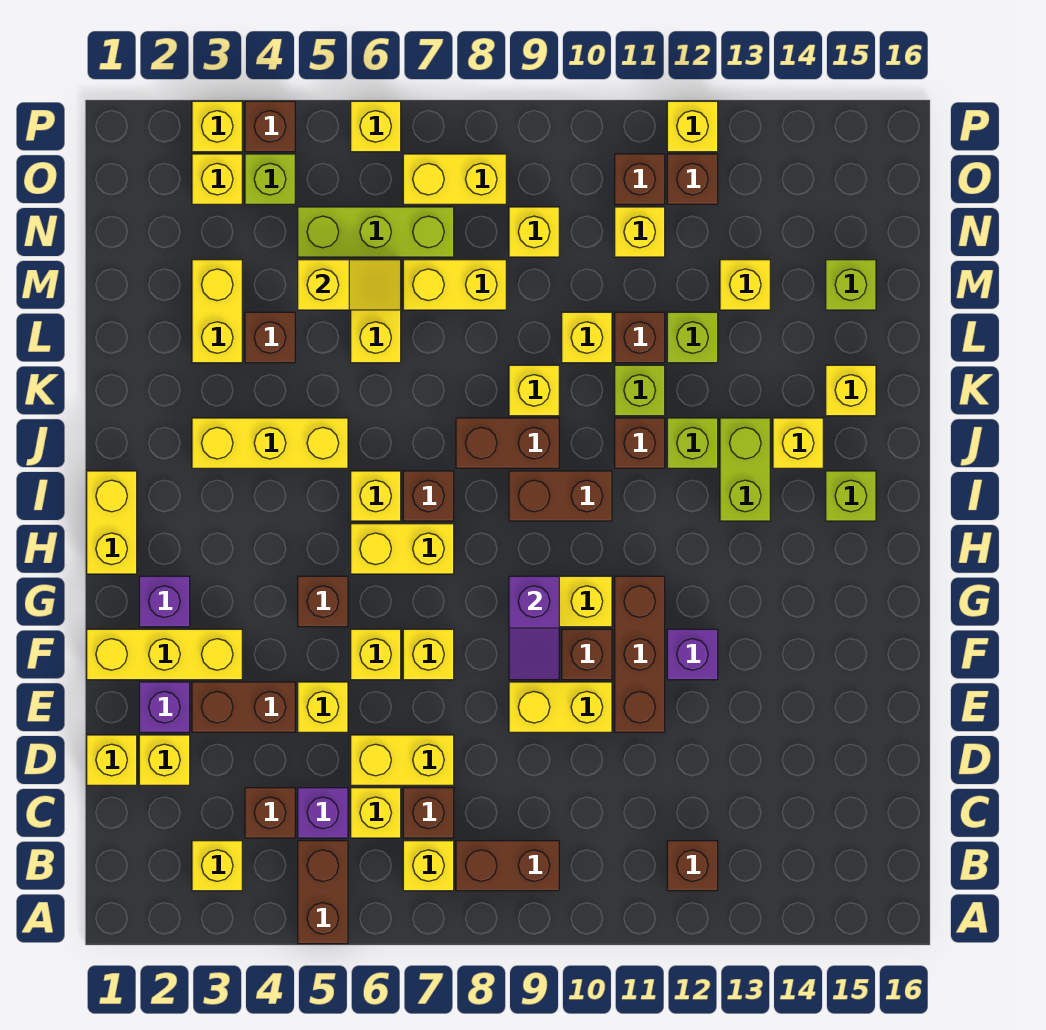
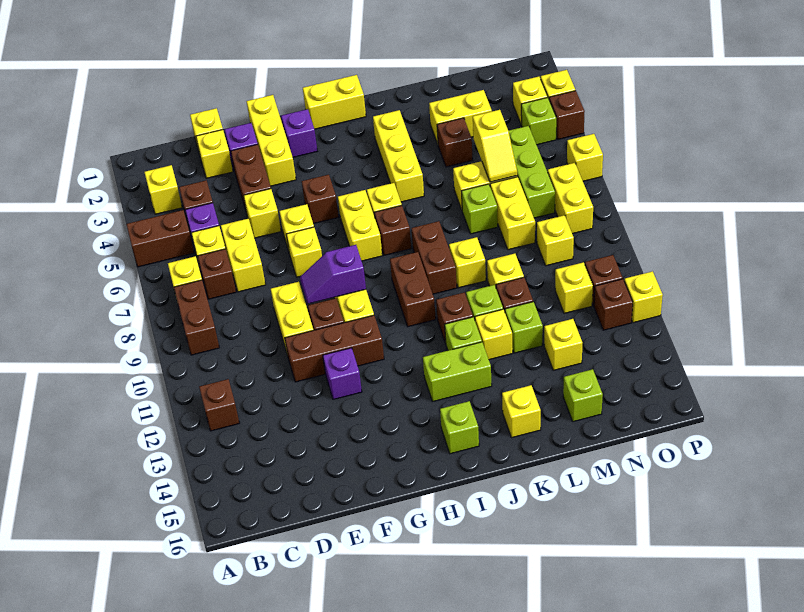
yellow brick J14 level 1 -> yellow brick K12 level 1
none -> lime brick L7 level 1

